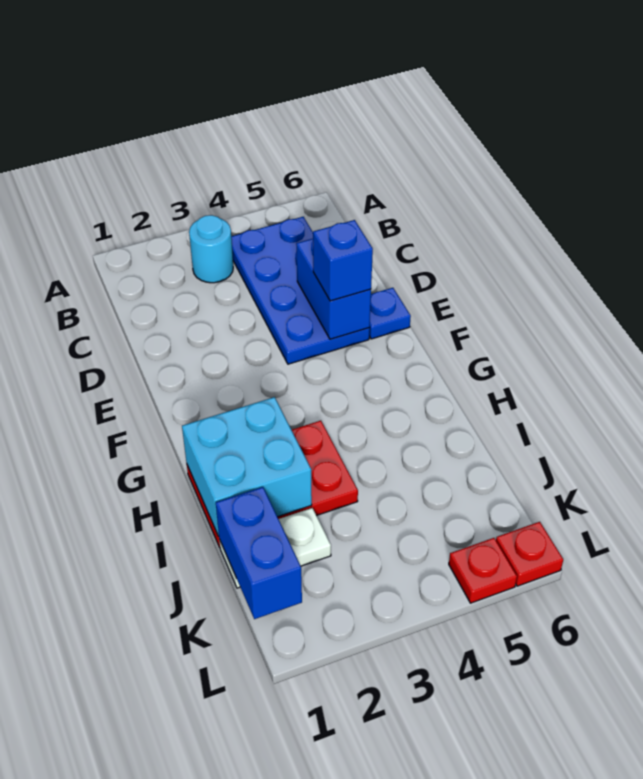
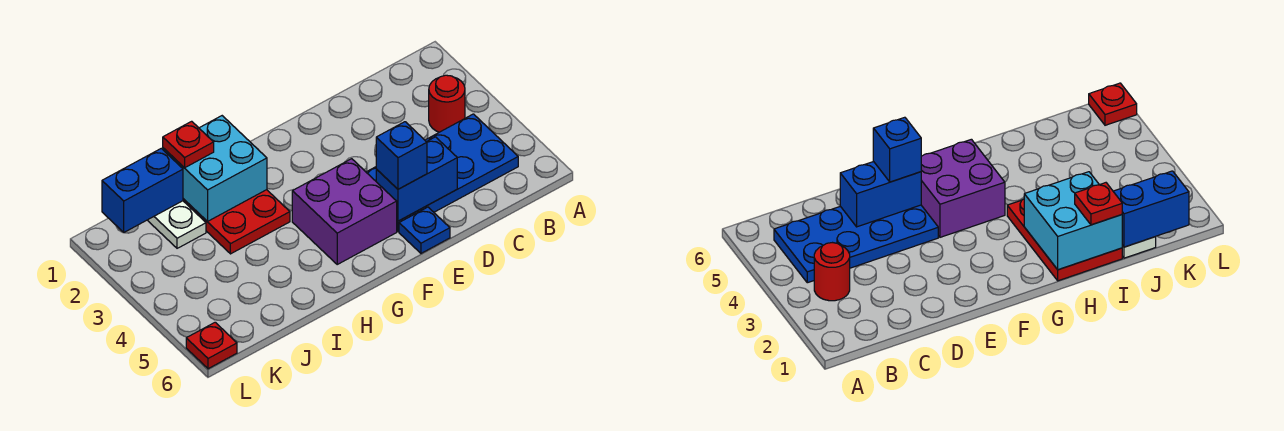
cyan round brick B3 level 1 -> red round brick B3 level 1
none -> purple brick F4:G5 level 1
red plate L5 level 1 -> red plate I1 level 3

